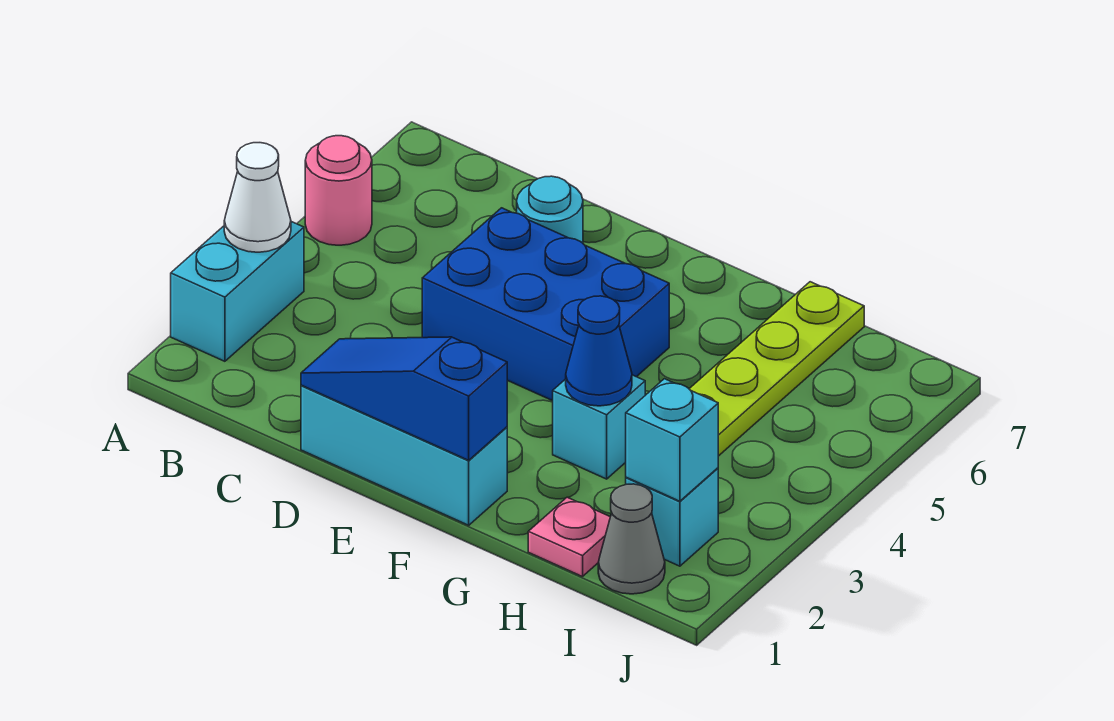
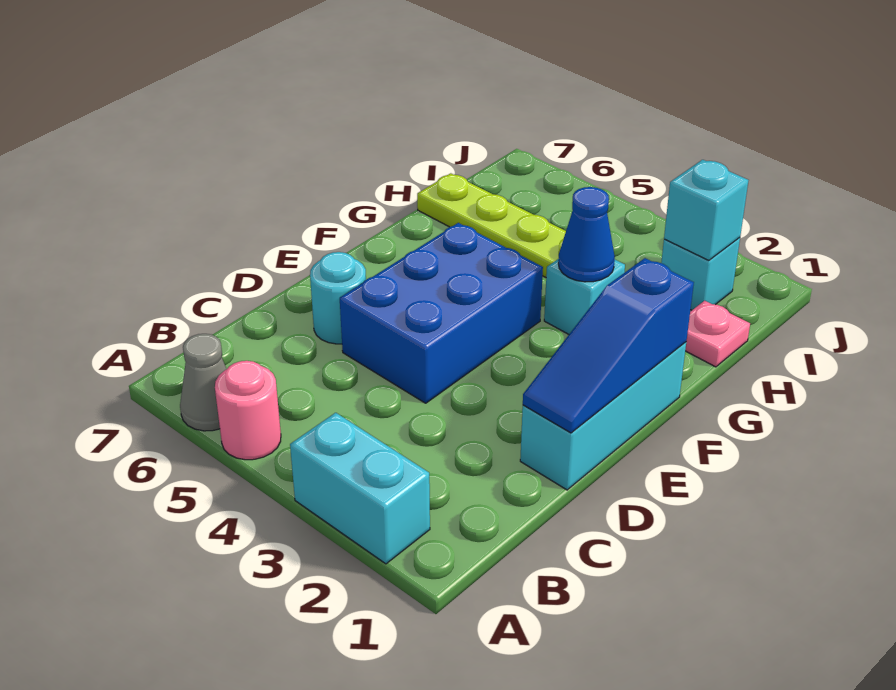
white cone A3 level 2 -> none
grey cone I1 level 1 -> grey cone A6 level 1

